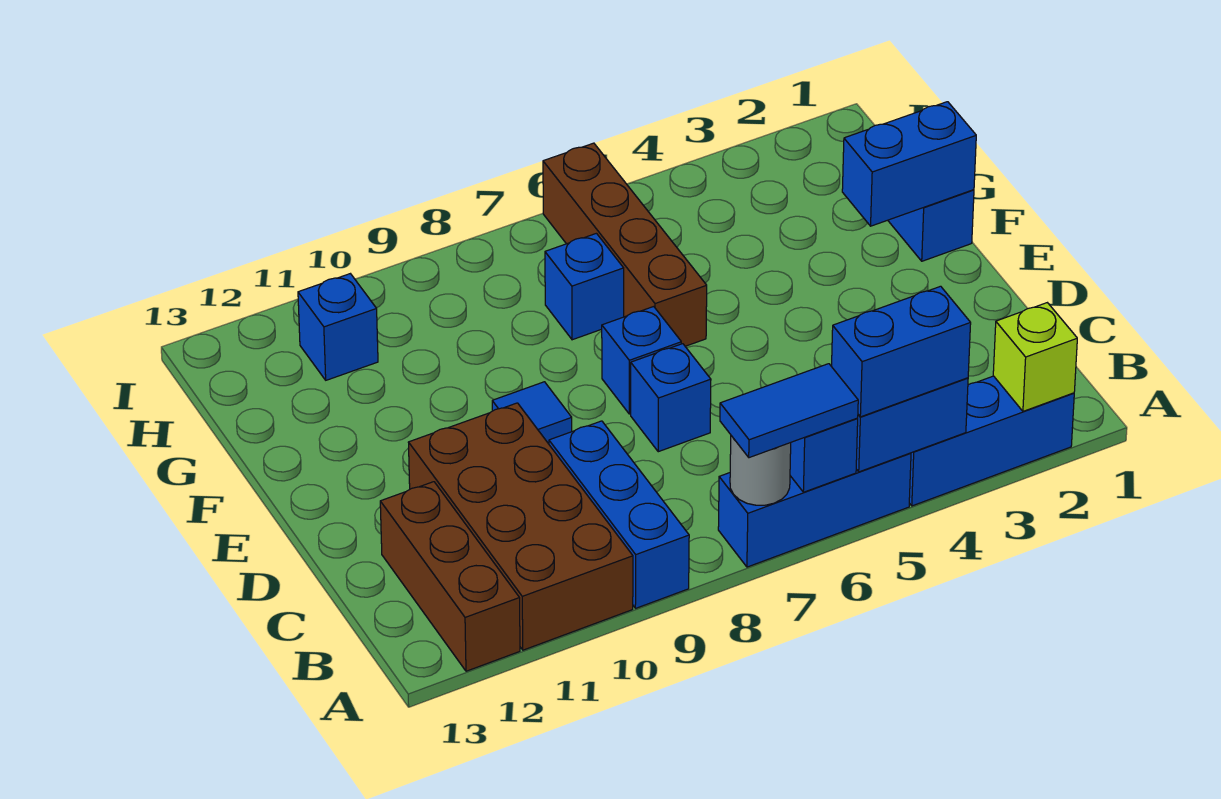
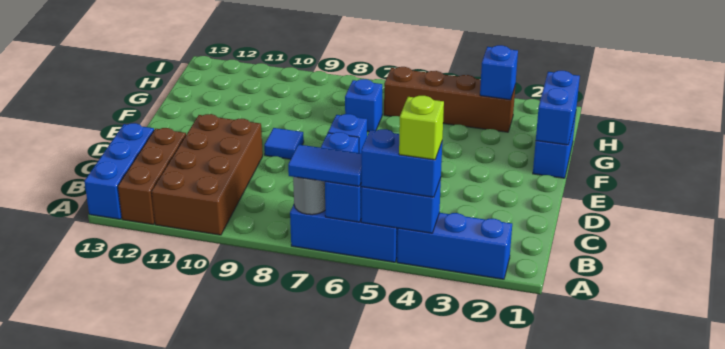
lime brick A2 level 2 -> lime brick A4 level 4
blue brick A9:C9 level 1 -> blue brick A13:C13 level 1
blue brick F1:F2 level 2 -> blue brick F1:G1 level 2
brown brick F6:I6 level 1 -> brown brick H3:H6 level 1
blue brick H11 level 1 -> blue brick H3 level 2

